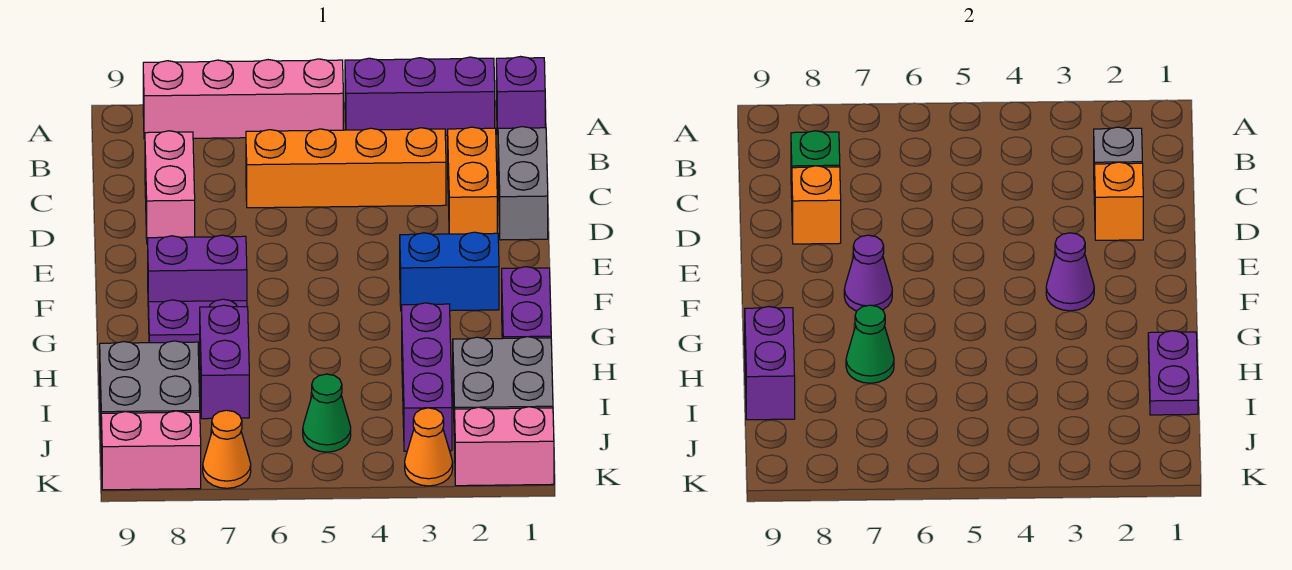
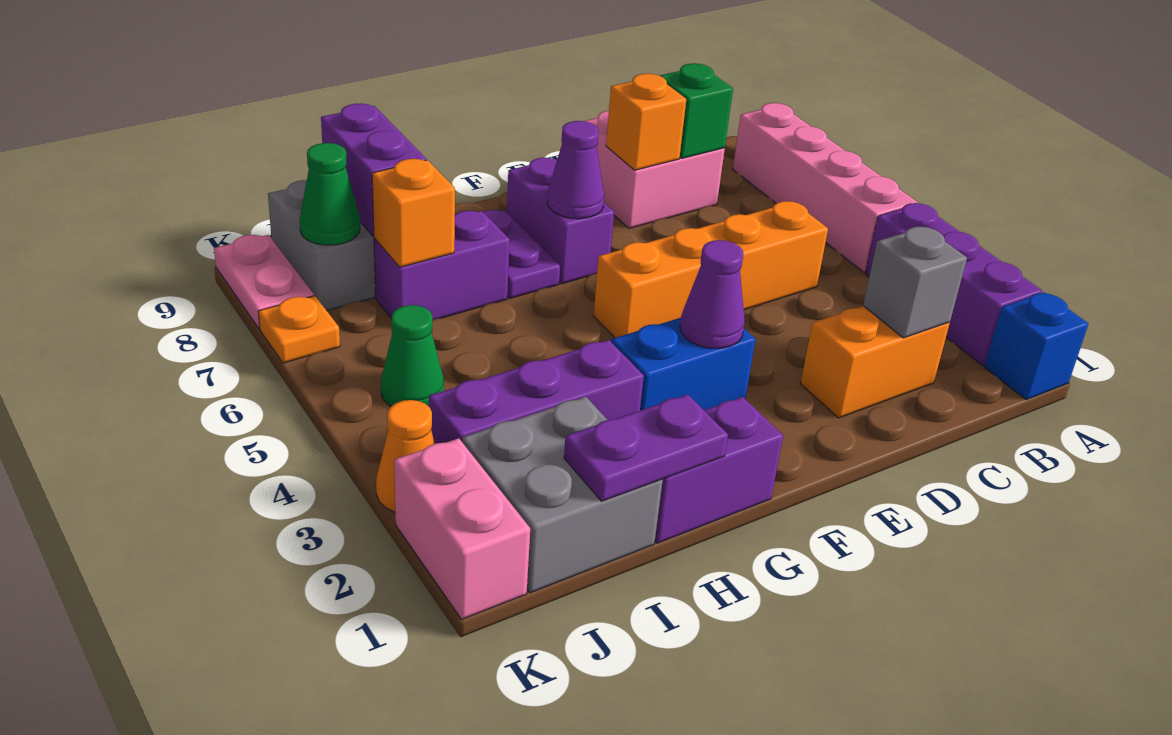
purple brick A1 level 1 -> blue brick A1 level 1
grey brick C1:D1 level 1 -> none
orange brick C3:C6 level 1 -> orange brick C5:F5 level 1
pink brick C8:D8 level 1 -> pink brick C8:D9 level 1
orange brick D2 level 2 -> orange brick I7 level 2
blue brick F2:F3 level 1 -> blue brick F3:G3 level 1
green cone H7 level 2 -> green cone J8 level 2
purple brick H9:I9 level 2 -> purple brick I8:I9 level 2
orange cone K7 level 1 -> orange plate K7 level 1
pink brick K8:K9 level 1 -> pink plate K8:K9 level 1

